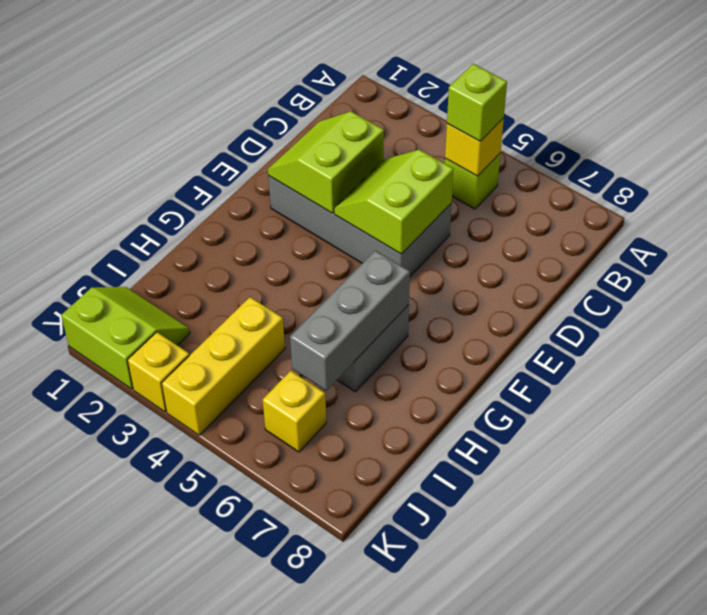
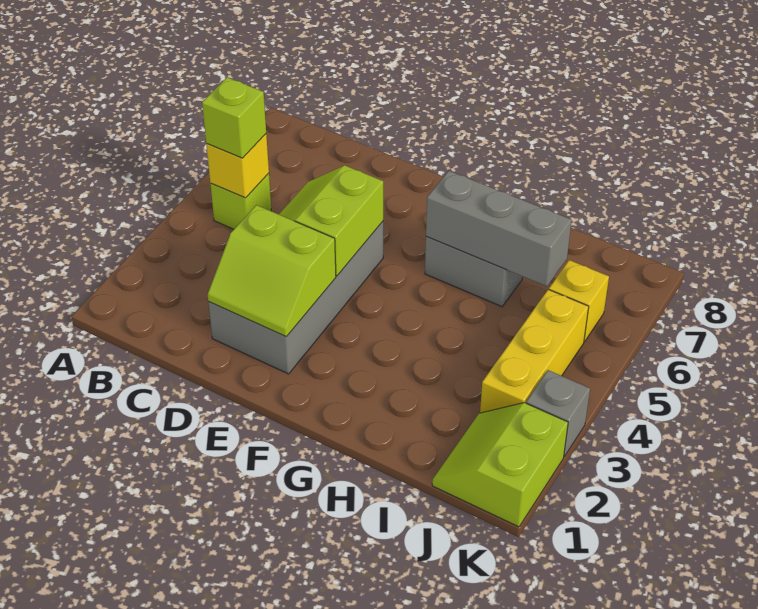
lime slope D4:E5 level 2 top 5 -> lime slope D4:E5 level 2 top E
yellow brick I4:K4 level 1 -> yellow brick J3:J5 level 1
yellow brick K3 level 1 -> grey brick K3 level 1

